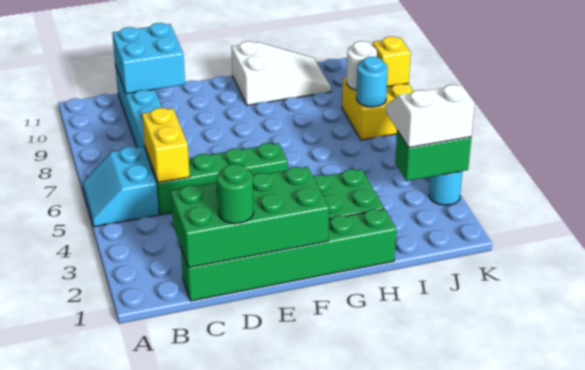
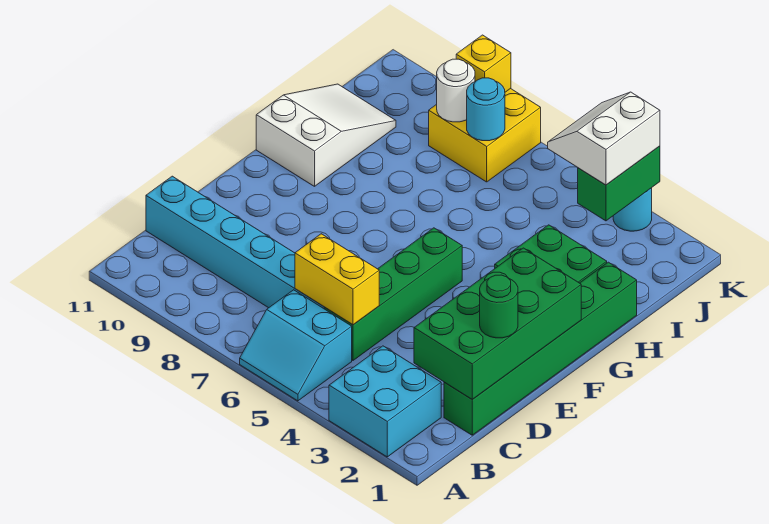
cyan brick C10:D11 level 2 -> cyan brick A2:B3 level 1

